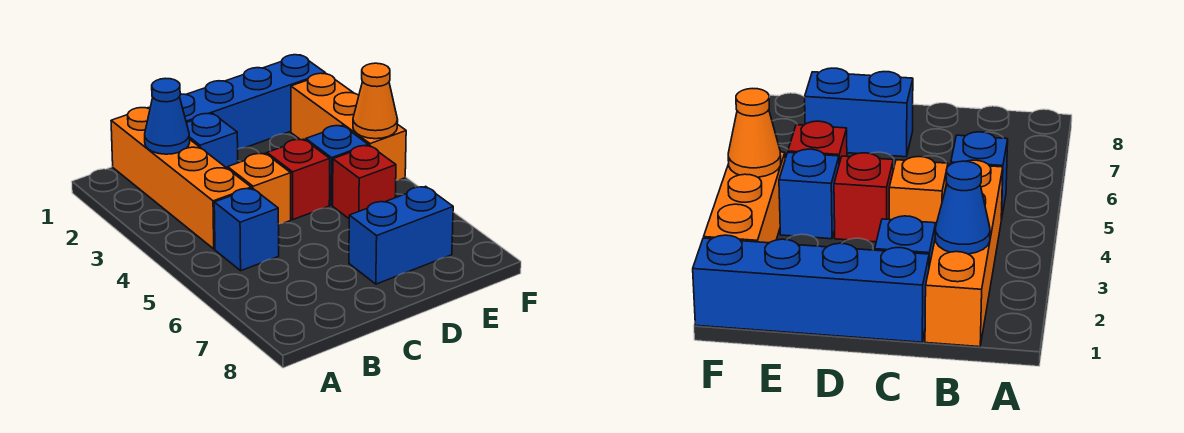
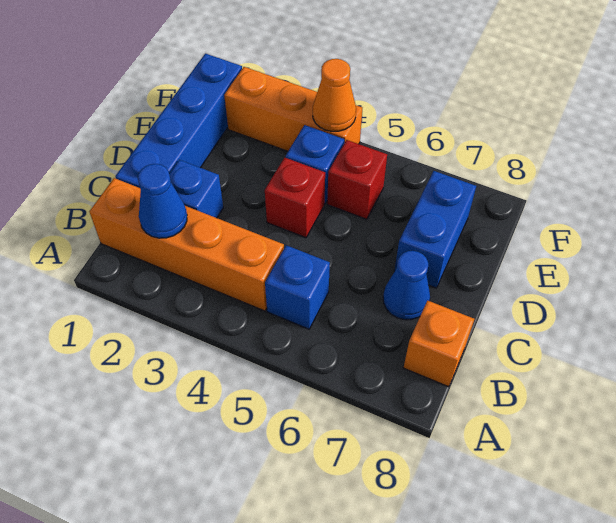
orange brick C4 level 1 -> orange brick B8 level 1
none -> blue cone C7 level 1

